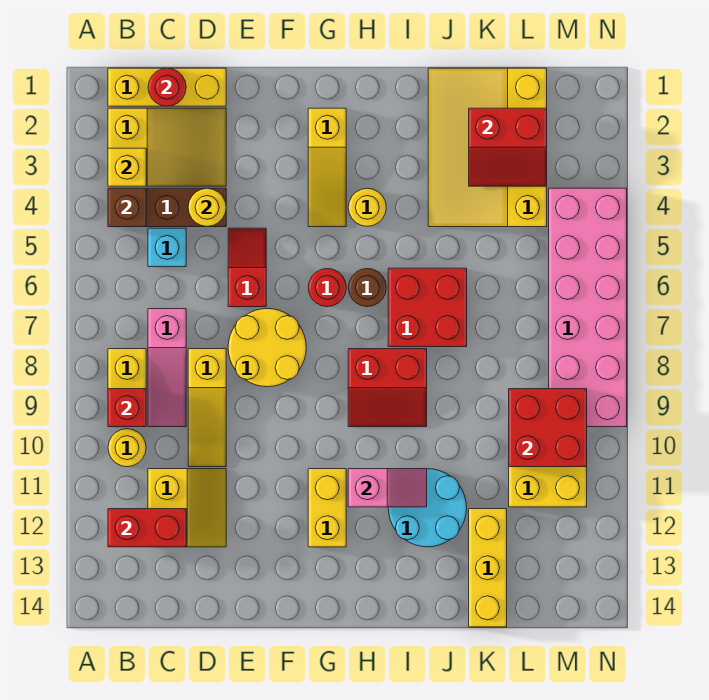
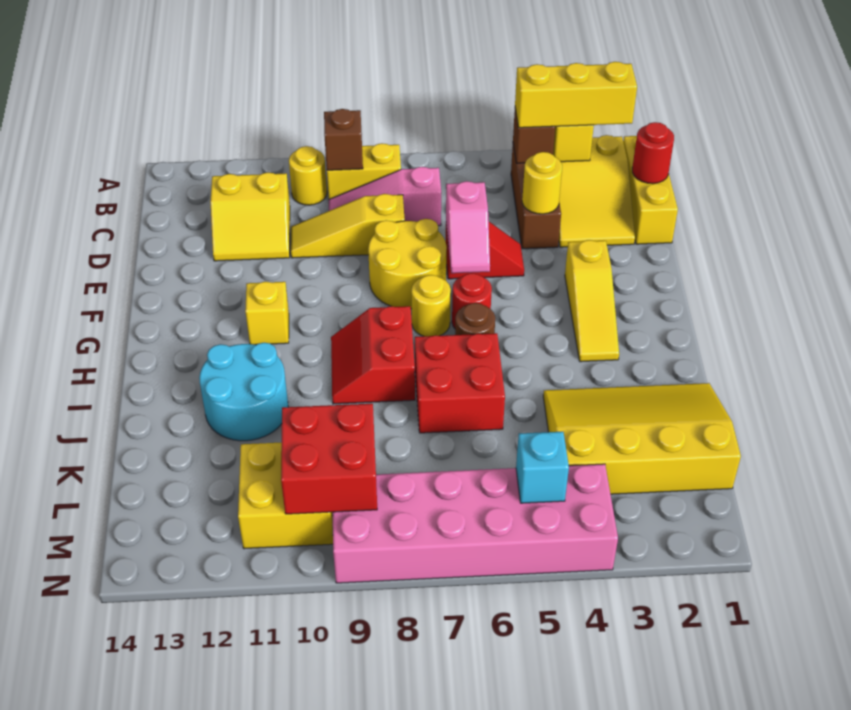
red brick B9 level 2 -> brown brick B9 level 2
red brick B12:C12 level 2 -> none
cyan brick C5 level 1 -> cyan brick M5 level 2
yellow slope G2:G4 level 1 top 2 -> yellow slope F3:H3 level 1 top F
yellow brick G11:G12 level 1 -> yellow brick G11 level 1
yellow round brick H4 level 1 -> yellow round brick G7 level 1
pink slope H11:I11 level 2 top H -> pink slope E6:F6 level 2 top E
red slope K2:L3 level 2 top 2 -> none
yellow brick K12:K14 level 1 -> yellow brick B2:B4 level 3

